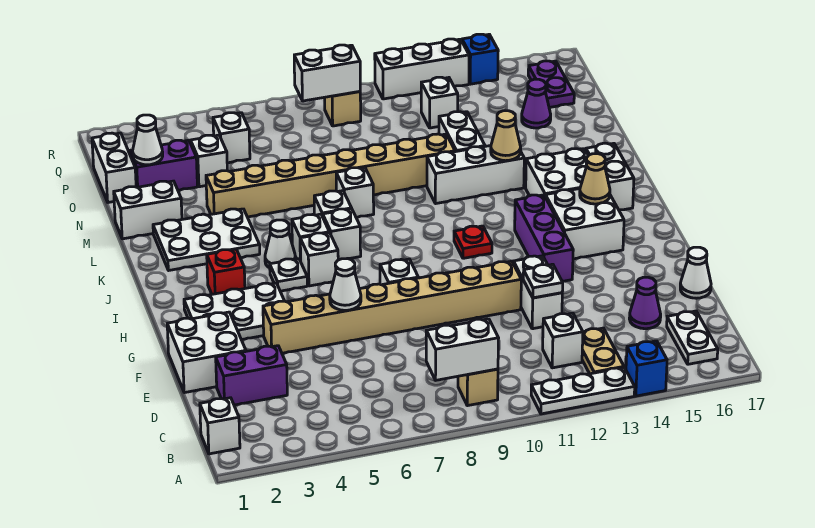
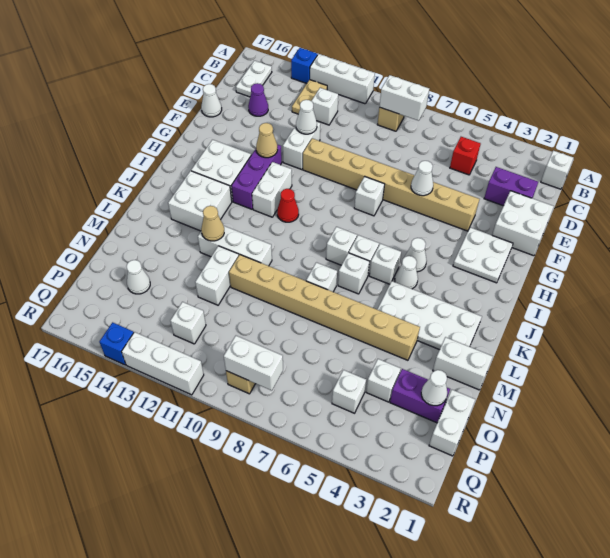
white plate A11:A13 level 1 -> white brick A11:A13 level 1
white plate E12 level 2 -> white cone E12 level 2
white plate G2:H4 level 1 -> white plate G2:H3 level 1
red brick I3 level 1 -> red brick C5 level 1
white plate I5 level 1 -> white cone I5 level 1
white brick I6 level 1 -> white brick J8 level 1
red plate I11 level 1 -> red cone I11 level 1
tan cone I15 level 2 -> tan cone G13 level 2
white brick J16:K16 level 1 -> white brick H12:I12 level 1
white plate K2:L4 level 1 -> white plate K2:L5 level 1
purple cone O15 level 1 -> white cone O15 level 1
purple plate P16:Q16 level 1 -> none

